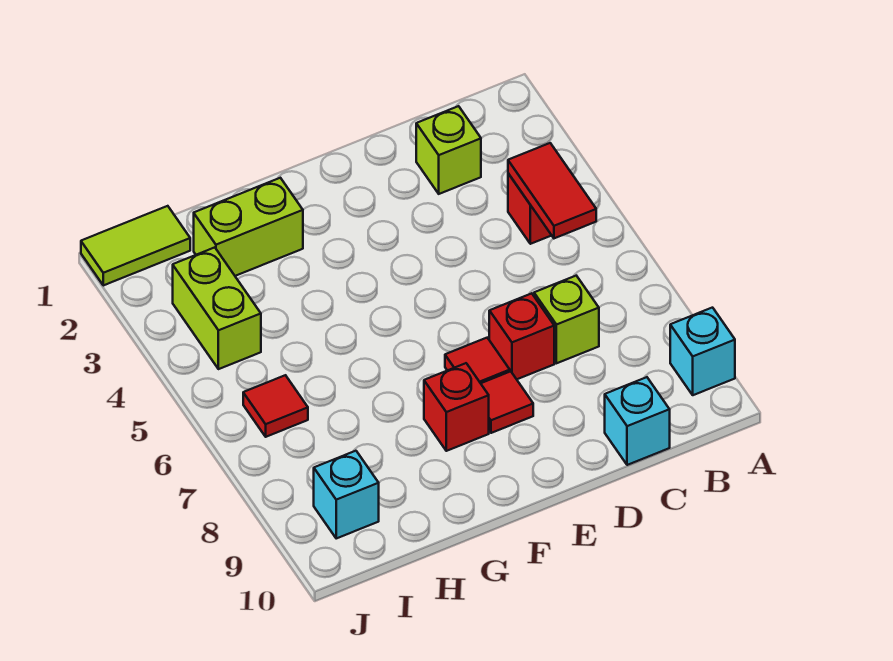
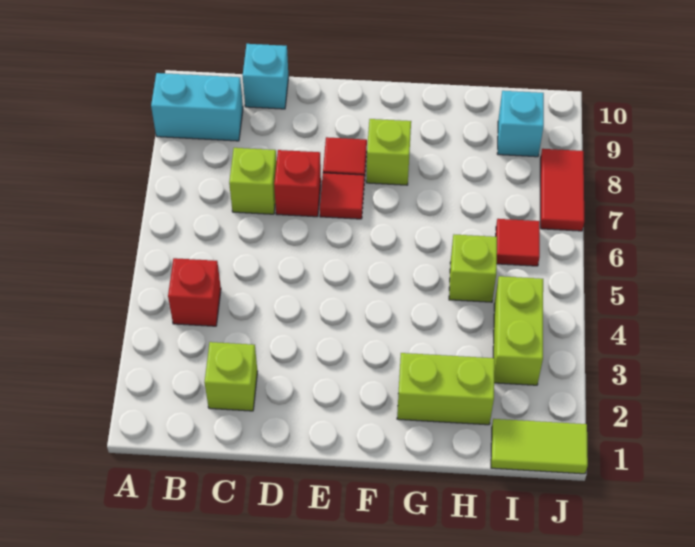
cyan brick A9 level 1 -> cyan brick A9:B9 level 1
red tile B4:B5 level 2 -> red tile J7:J8 level 1
red brick F8 level 1 -> lime brick F8 level 1
none -> lime brick H5 level 1

